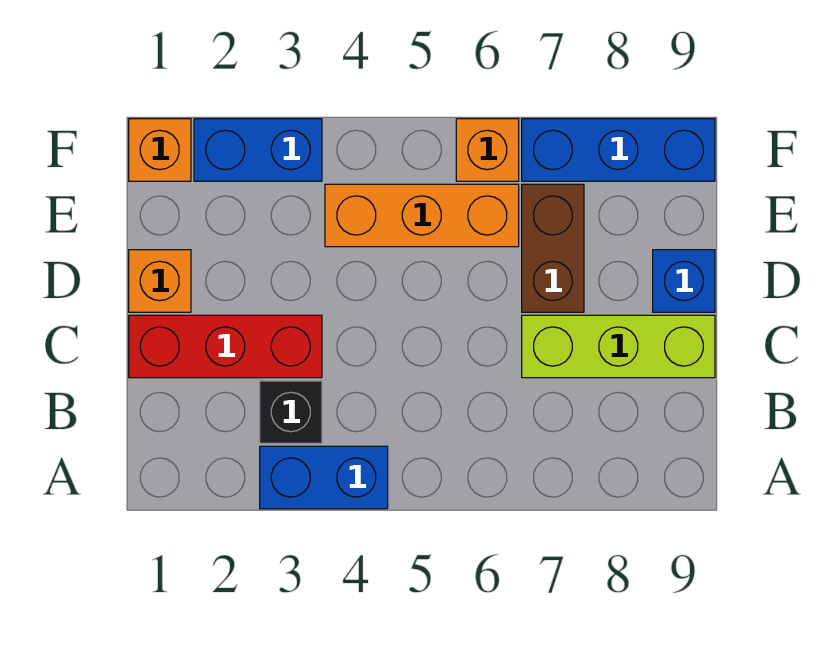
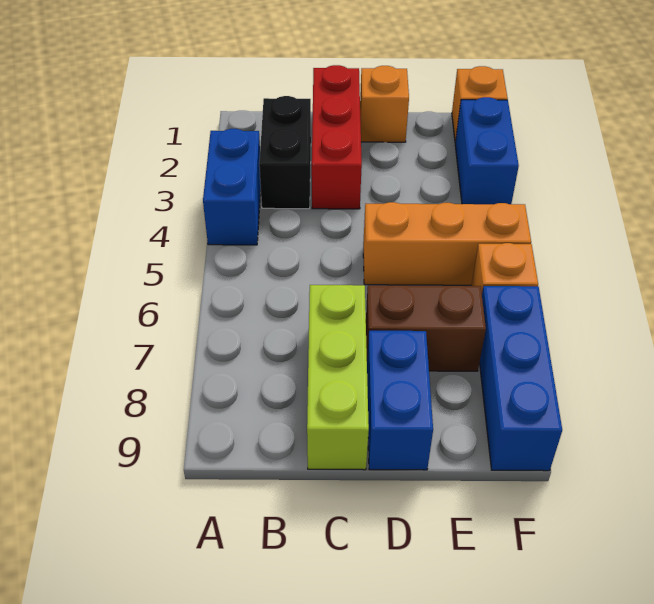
black brick B3 level 1 -> black brick B2:B3 level 1
blue brick D9 level 1 -> blue brick D8:D9 level 1
orange brick E4:E6 level 1 -> orange brick D5:F5 level 1

